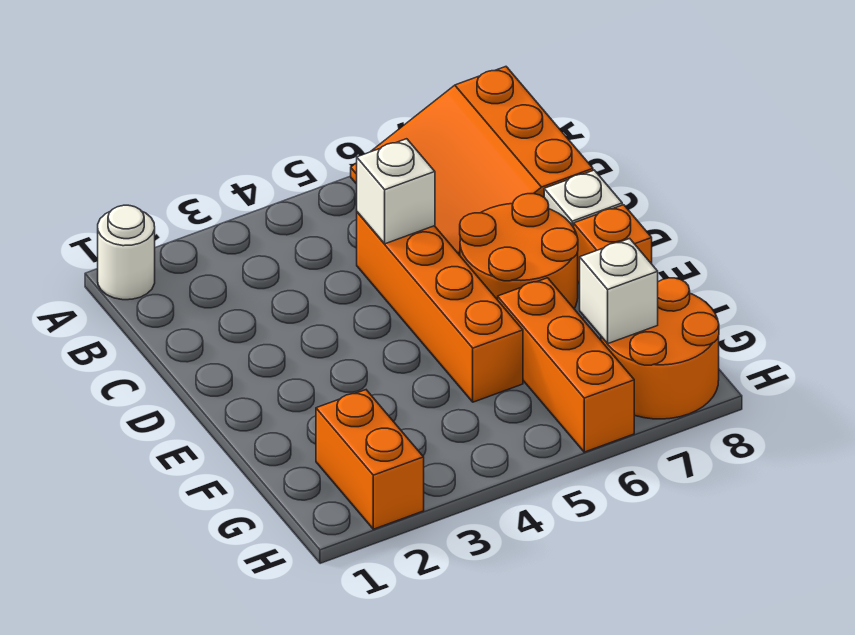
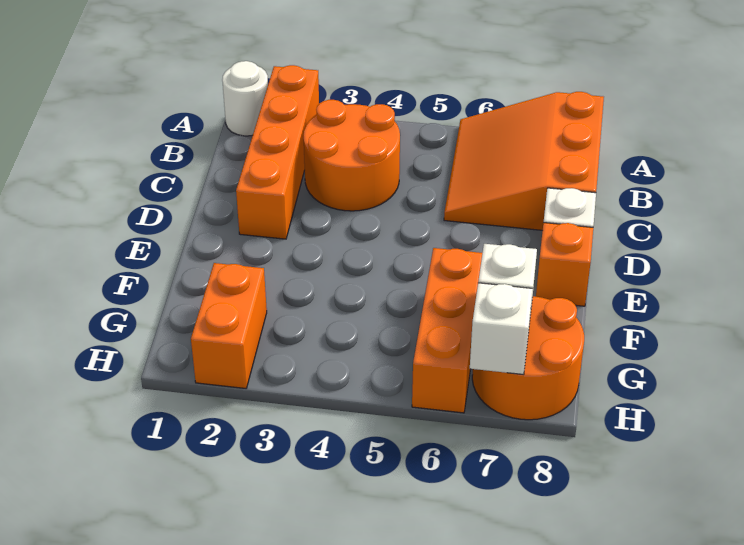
orange brick C5:F5 level 1 -> orange brick A2:D2 level 1
white brick C5 level 2 -> white brick H7 level 2
orange round brick D6:E7 level 1 -> orange round brick B3:C4 level 1

